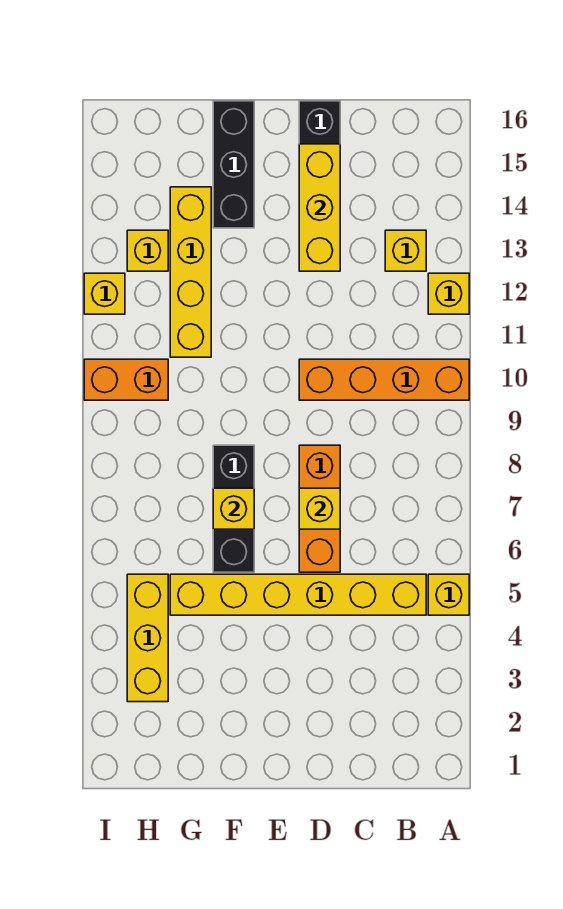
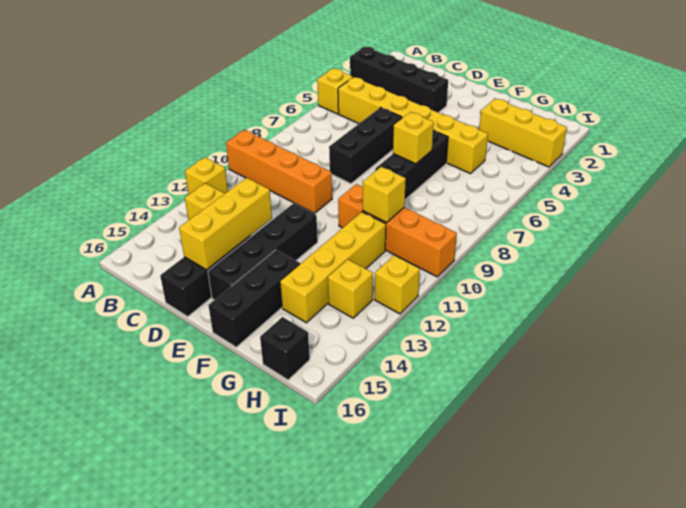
none -> black brick A3:D3 level 1
orange brick D6:D8 level 1 -> black brick D6:D8 level 1
yellow brick D7 level 2 -> yellow brick G10 level 2
none -> black brick E12:E15 level 1
yellow brick H3:H5 level 1 -> yellow brick G3:I3 level 1
orange brick H10:I10 level 1 -> orange brick F10:I10 level 1
none -> black brick H16 level 1

